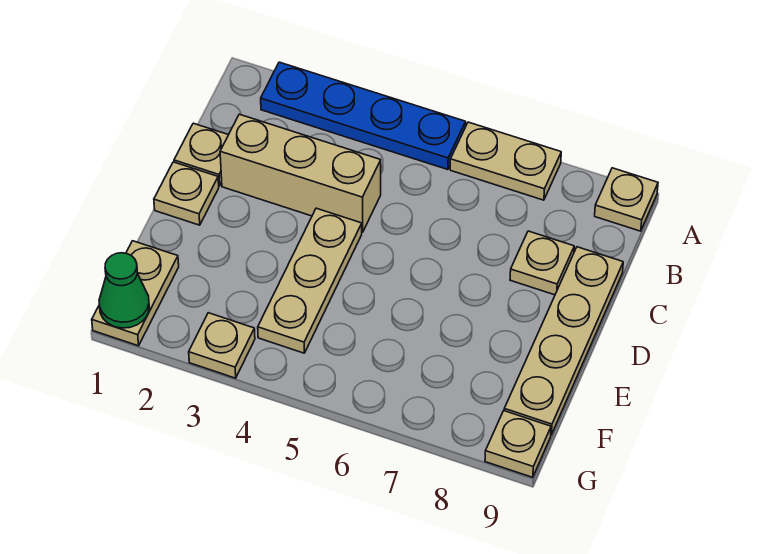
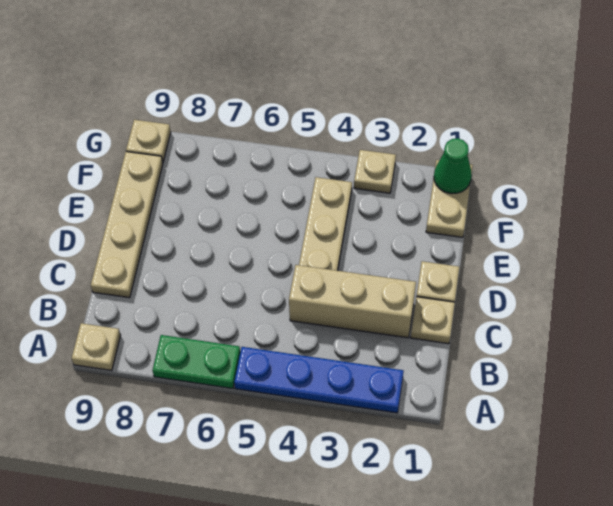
tan plate A6:A7 level 1 -> green plate A6:A7 level 1
tan plate C8 level 1 -> none

